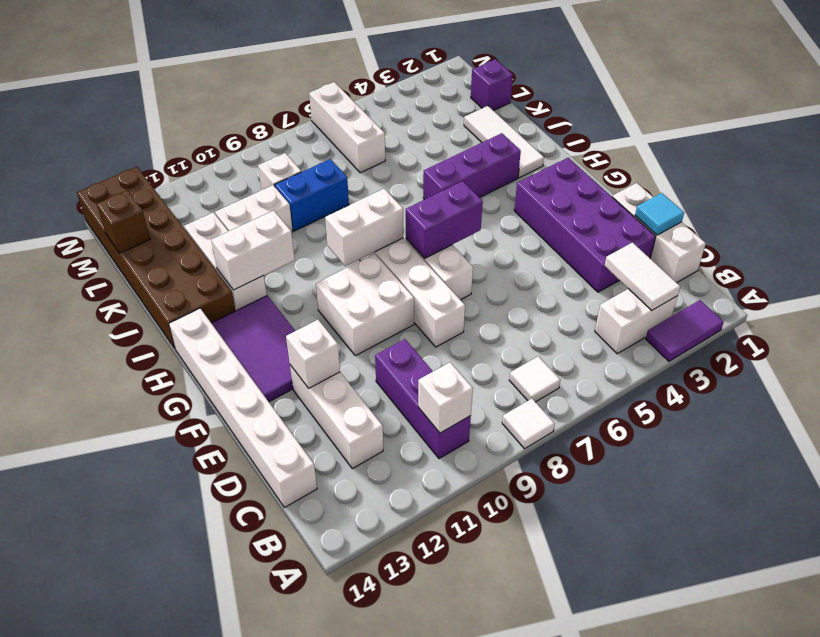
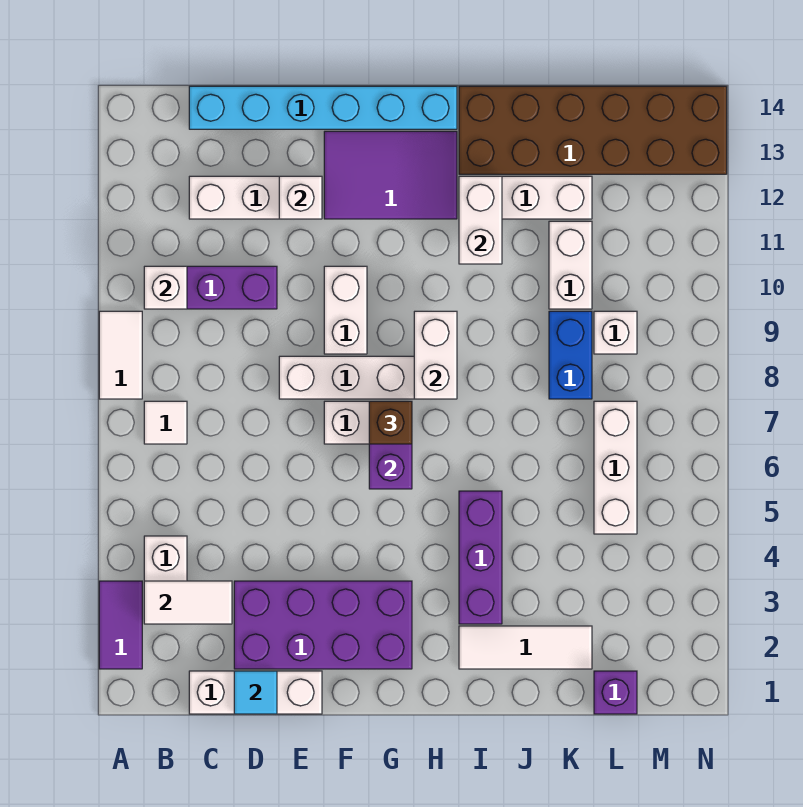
white tile A8 level 1 -> white tile A8:A9 level 1
white brick C14:H14 level 1 -> cyan brick C14:H14 level 1
white brick F9:G10 level 1 -> white brick F9:F10 level 1
white brick L6:N6 level 1 -> white brick L5:L7 level 1
brown brick L14 level 2 -> brown brick G7 level 3

